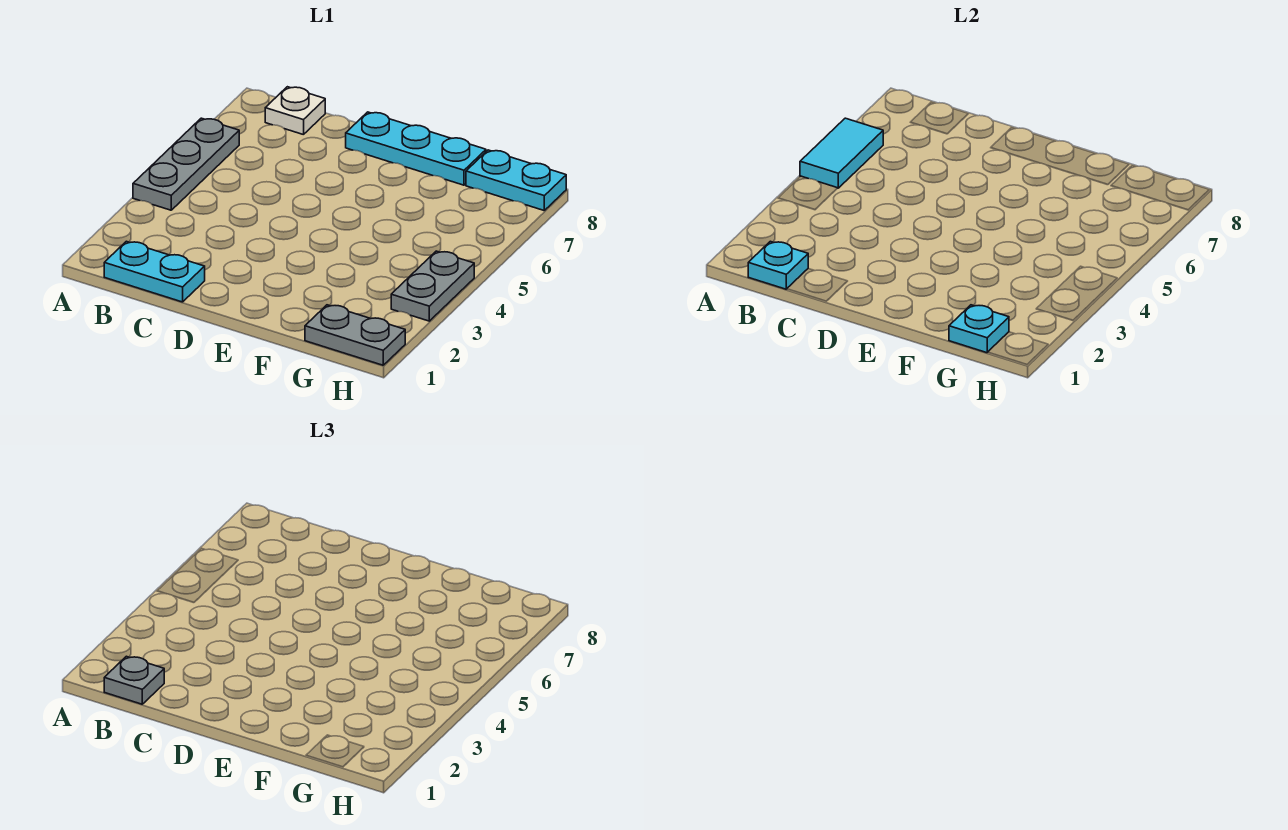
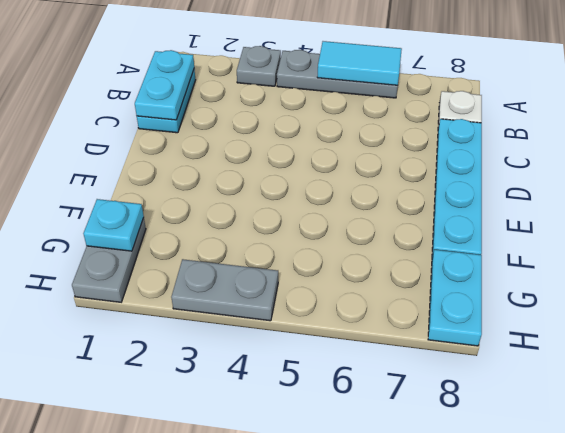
cyan plate B1 level 2 -> cyan plate B1:C1 level 2
grey plate B1 level 3 -> grey plate A3 level 1
cyan plate D8:F8 level 1 -> cyan plate C8:F8 level 1

